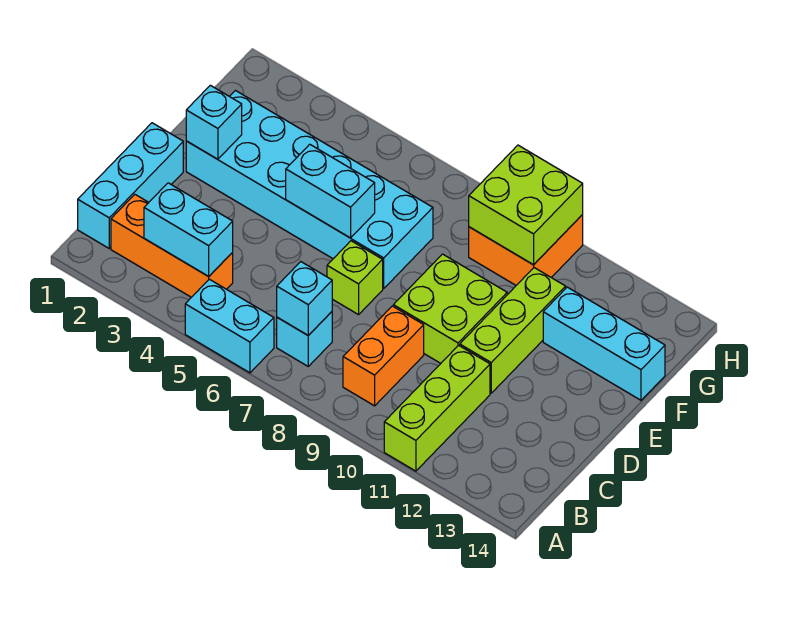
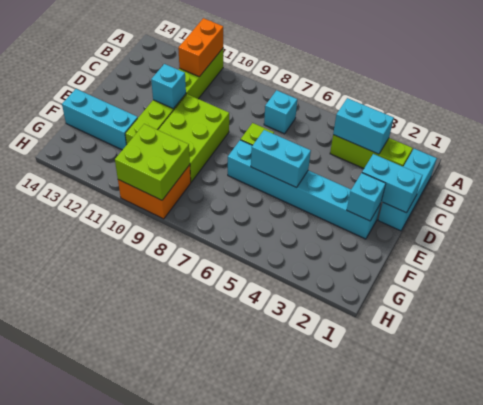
cyan brick A5:A6 level 1 -> cyan brick D1:D2 level 2
orange brick B2:B4 level 1 -> lime brick B2:B4 level 1
cyan brick B7 level 2 -> cyan brick D11 level 2
orange brick B9:C9 level 1 -> orange brick A11:B11 level 2
lime brick D9:E10 level 1 -> lime brick D9:F10 level 1
cyan brick E2:F7 level 1 -> cyan brick E2:E7 level 1

